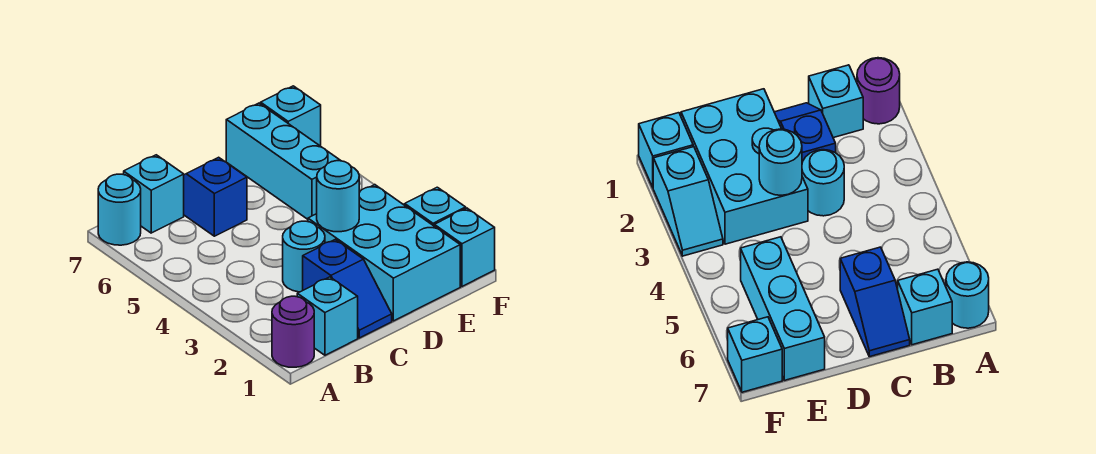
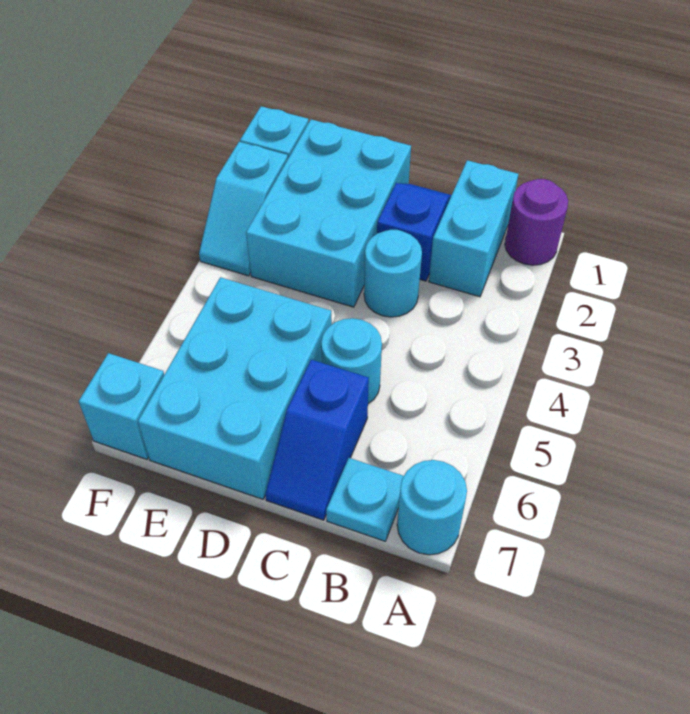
cyan brick B1 level 1 -> cyan brick B1:B2 level 1
cyan brick B7 level 1 -> cyan plate B7 level 1
cyan round brick D3 level 2 -> cyan round brick C5 level 1
cyan brick E5:E7 level 1 -> cyan brick D5:E7 level 1

